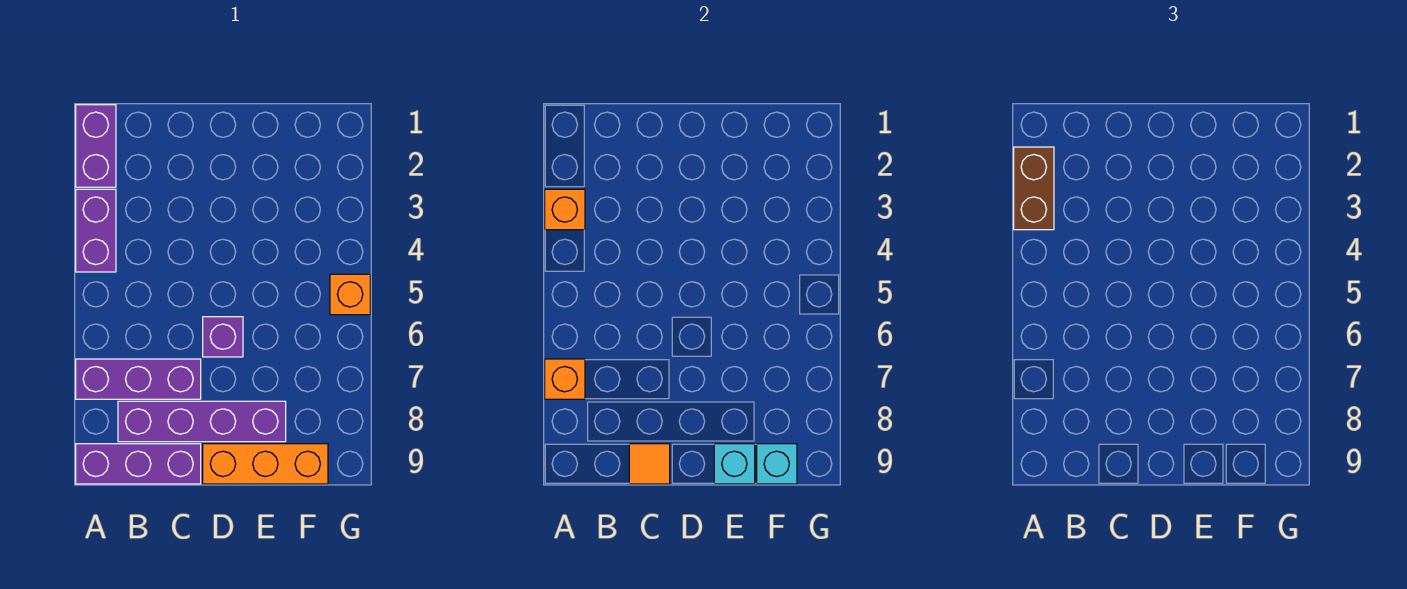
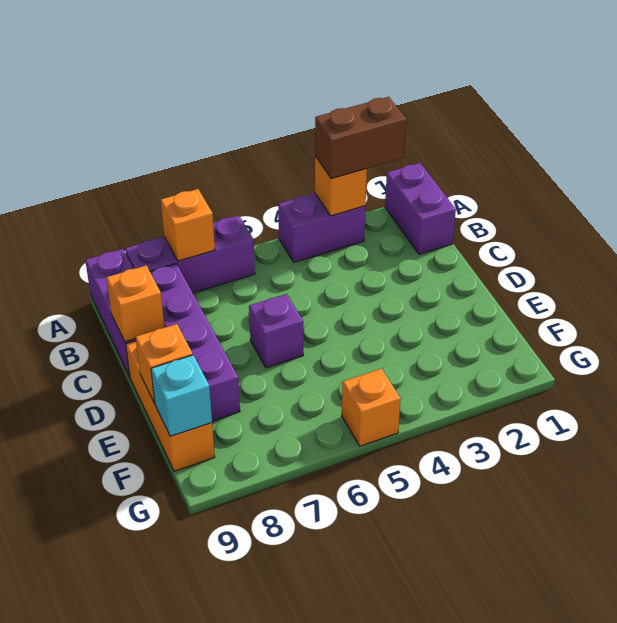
purple brick A1:A2 level 1 -> purple brick A1:B1 level 1
purple brick A7:C7 level 1 -> purple brick A6:A8 level 1
orange tile C9 level 2 -> orange brick C9 level 2
cyan brick E9 level 2 -> orange brick E9 level 2

